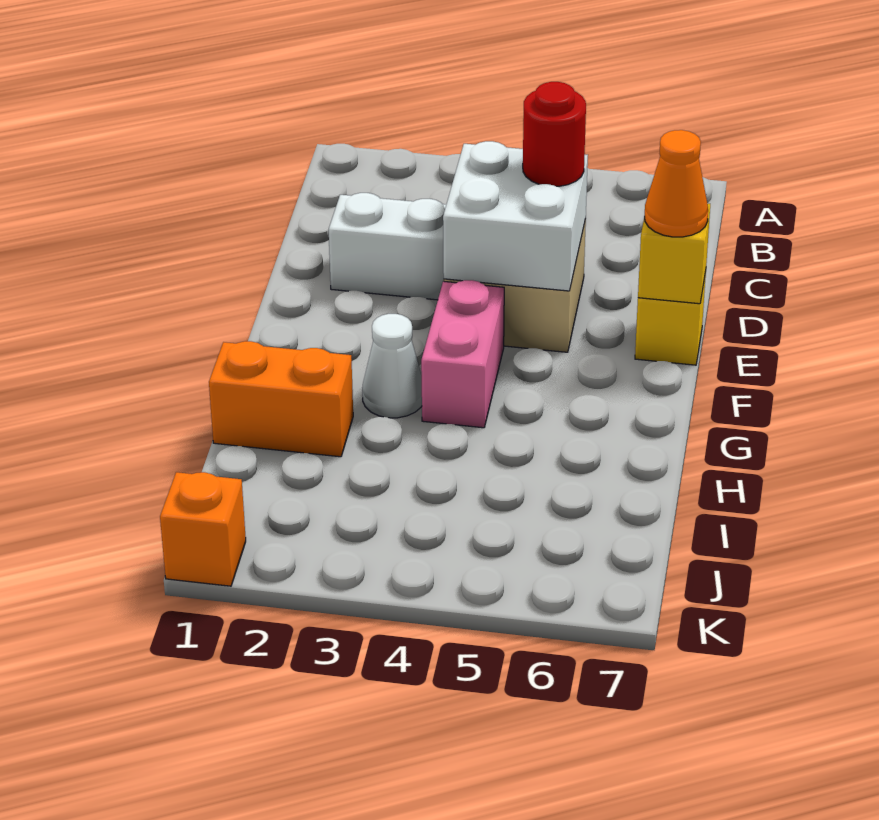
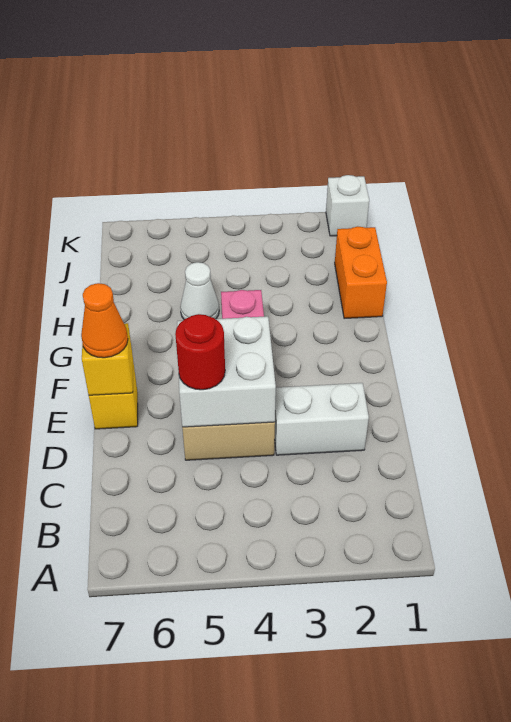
white cone G3 level 1 -> white cone H5 level 1
orange brick H1:H2 level 1 -> orange brick H1:I1 level 1
orange brick K1 level 1 -> white brick K1 level 1

